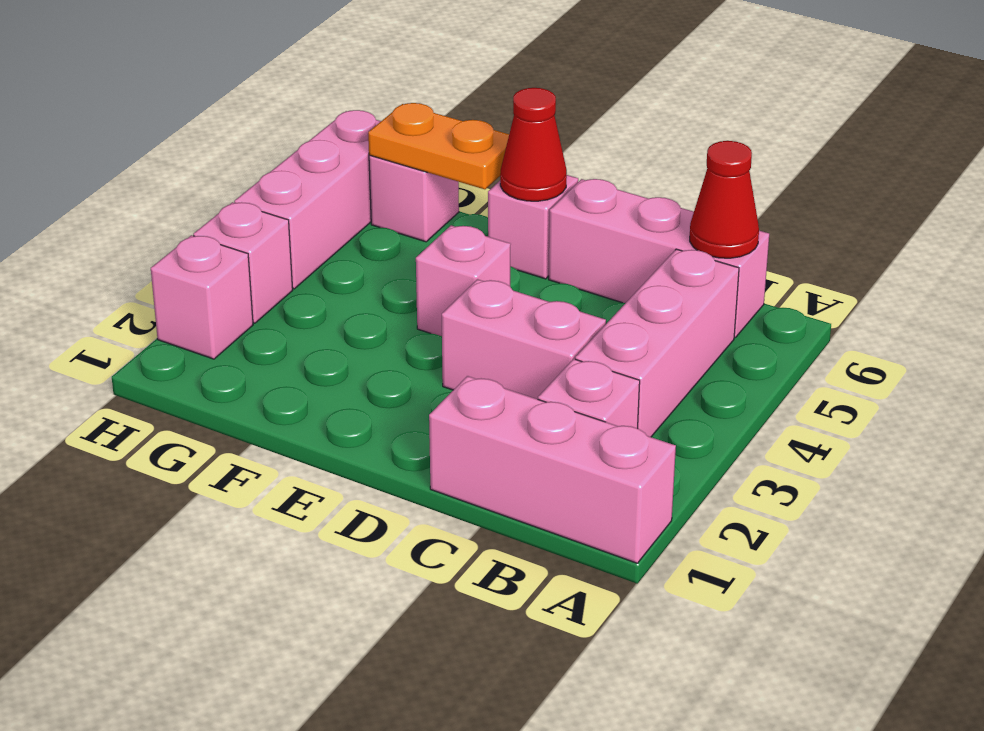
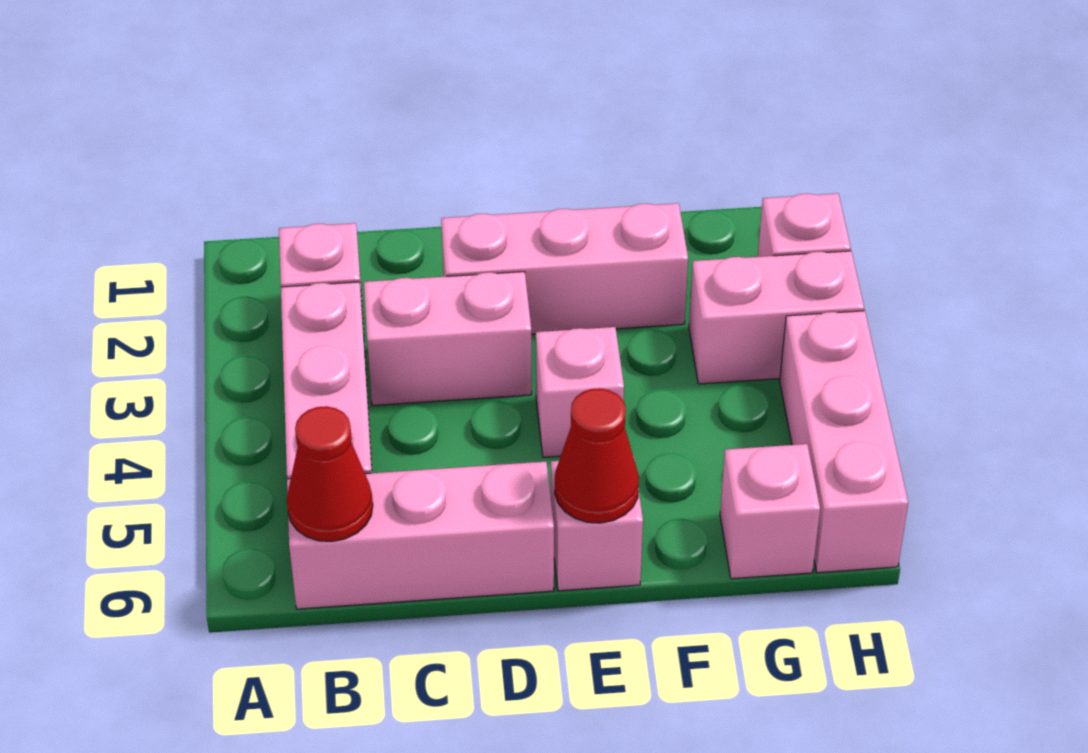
pink brick A1:C1 level 1 -> pink brick D2:F2 level 1
orange plate F6:G6 level 2 -> none
pink brick H3 level 1 -> pink brick G3:H3 level 1

